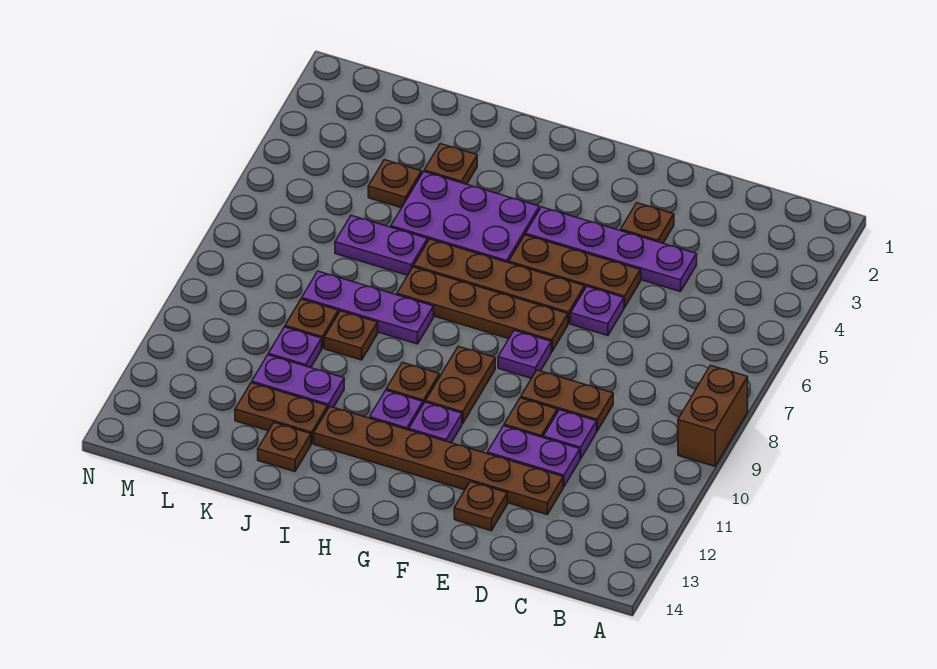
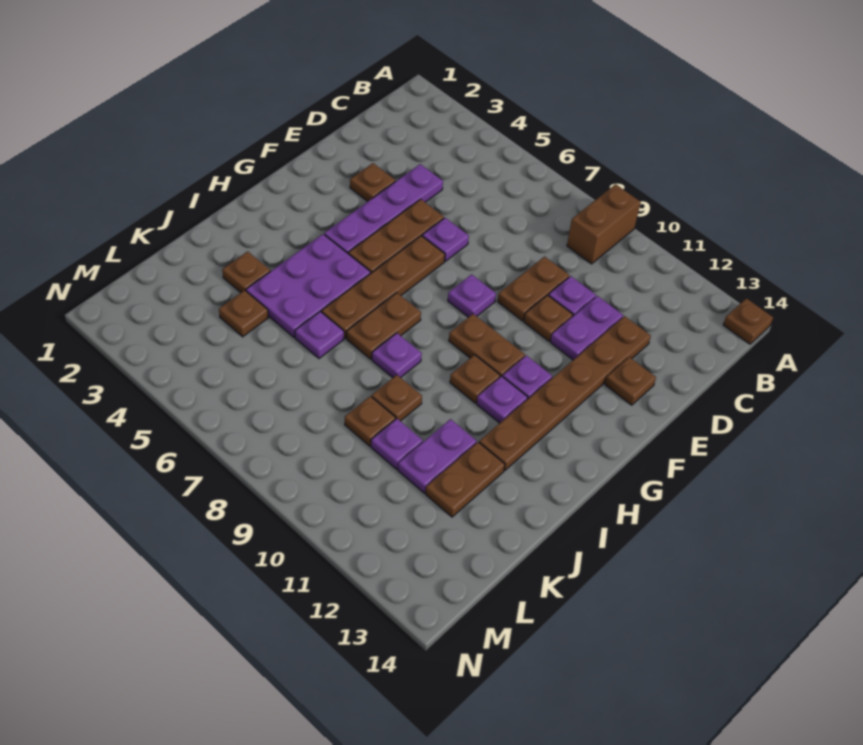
brown brick A8:A9 level 1 -> brown brick A9:B9 level 1
brown plate F7:I7 level 1 -> brown plate H7:I7 level 1
purple plate I8:K8 level 1 -> purple plate I8 level 1
purple plate J6:K6 level 1 -> purple plate J6 level 1
brown plate J13 level 1 -> brown plate A14 level 1

